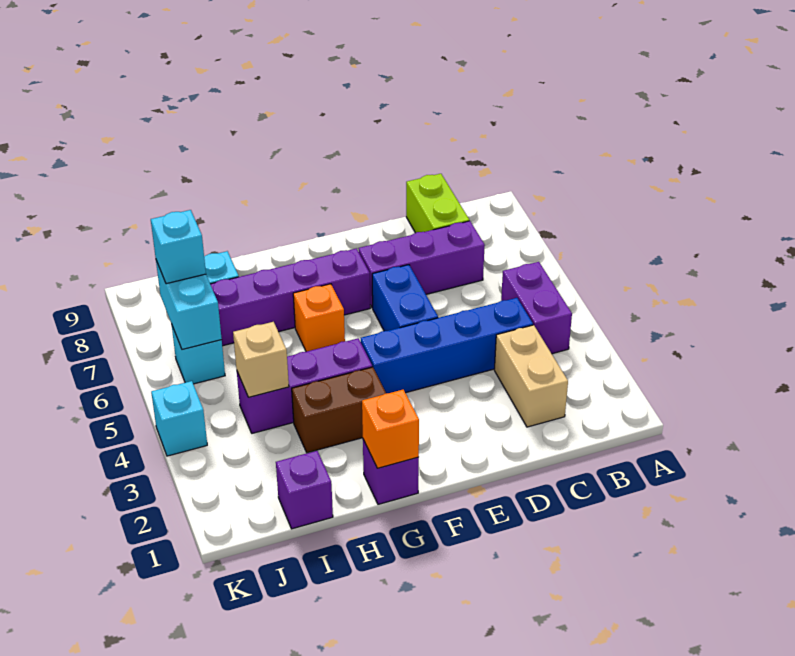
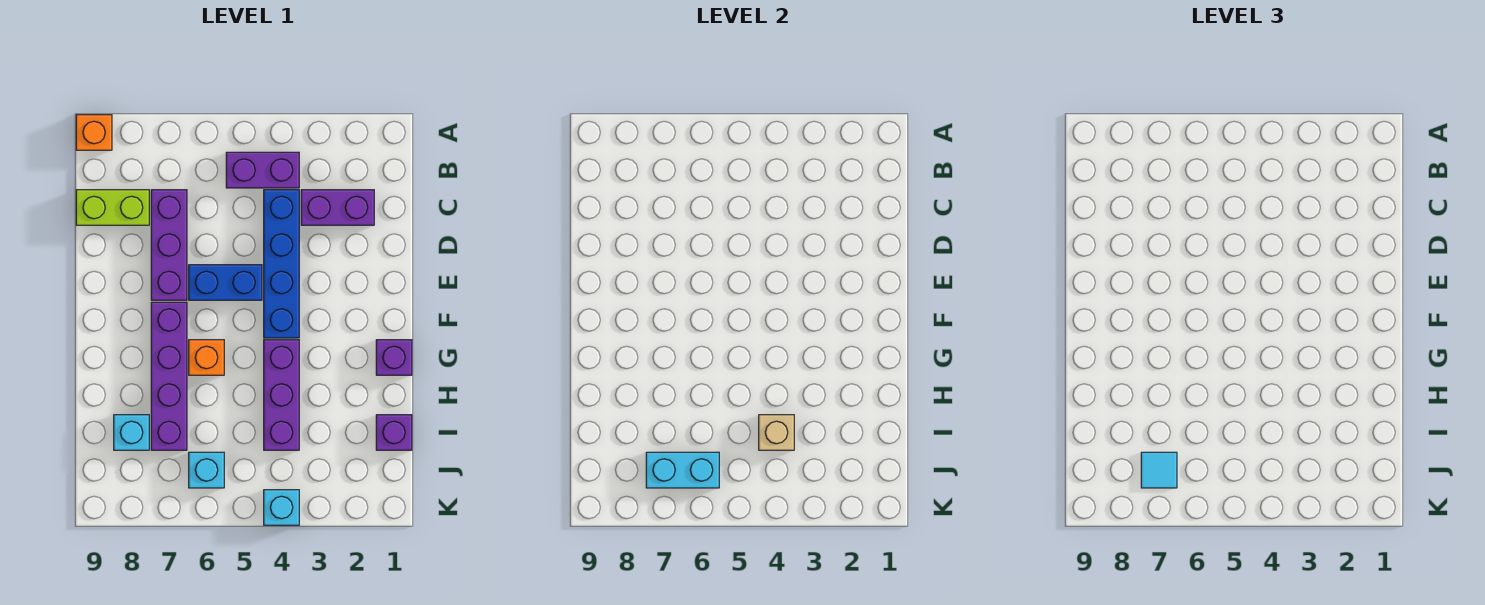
tan brick C2:C3 level 1 -> purple brick C2:C3 level 1
orange brick G1 level 2 -> orange brick A9 level 1
brown brick G3:H3 level 1 -> none
cyan brick J7 level 3 -> cyan tile J7 level 3

